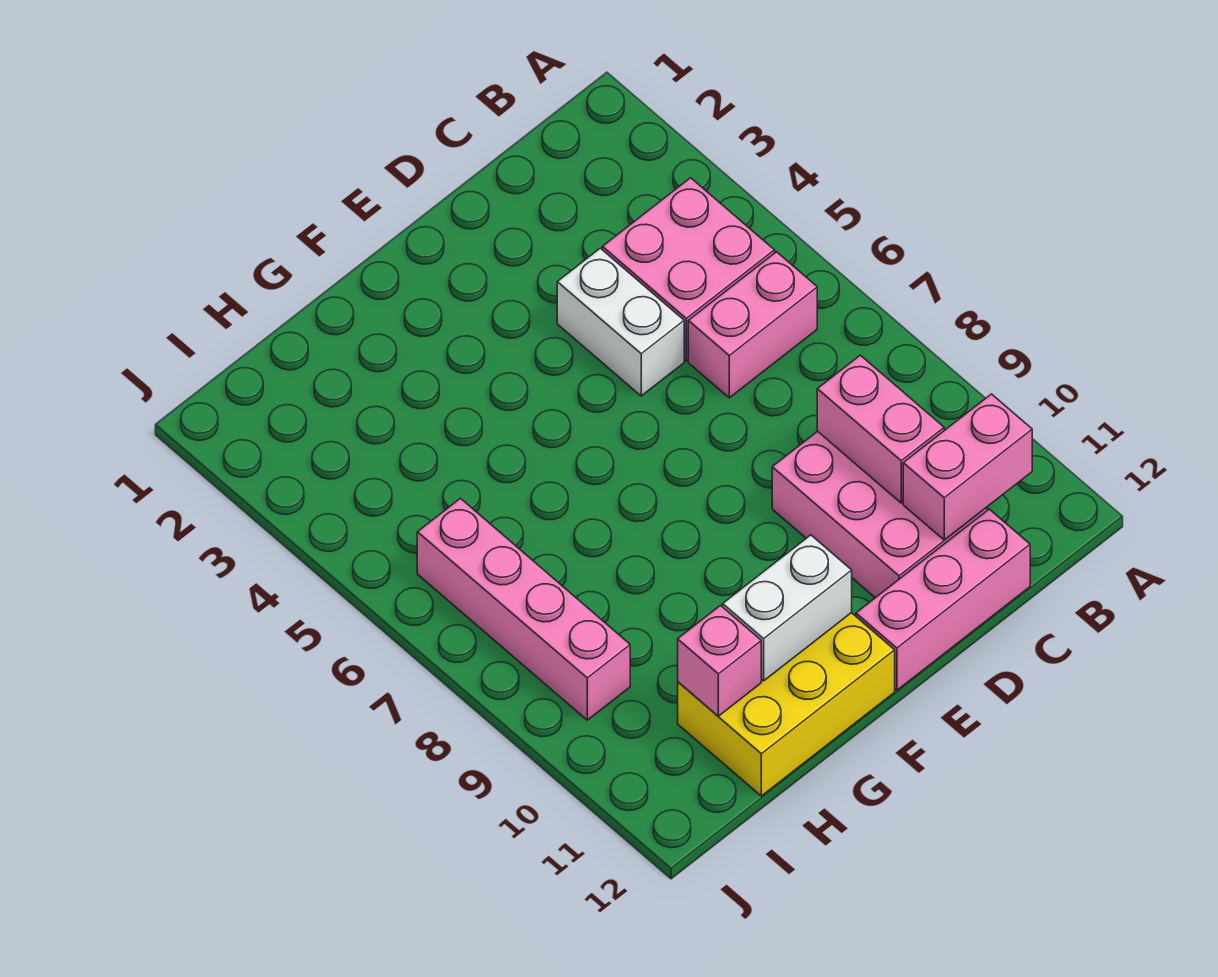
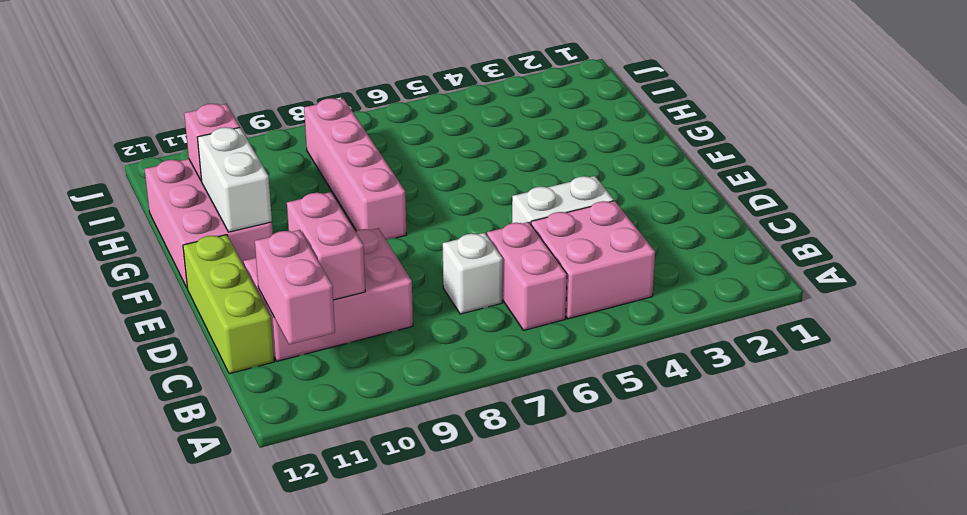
none -> white brick C7 level 1
pink brick C9:C10 level 2 -> pink brick C10:D10 level 2
pink brick C12:E12 level 1 -> lime brick C12:E12 level 1
yellow brick F11:H12 level 1 -> pink brick F11:H12 level 1
pink brick I6:I9 level 1 -> pink brick F8:I8 level 1

